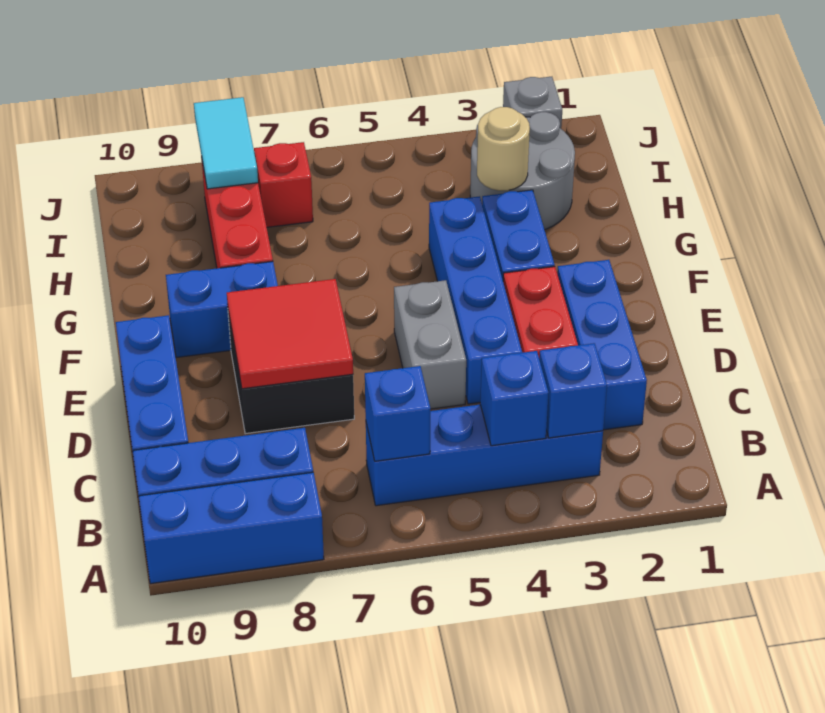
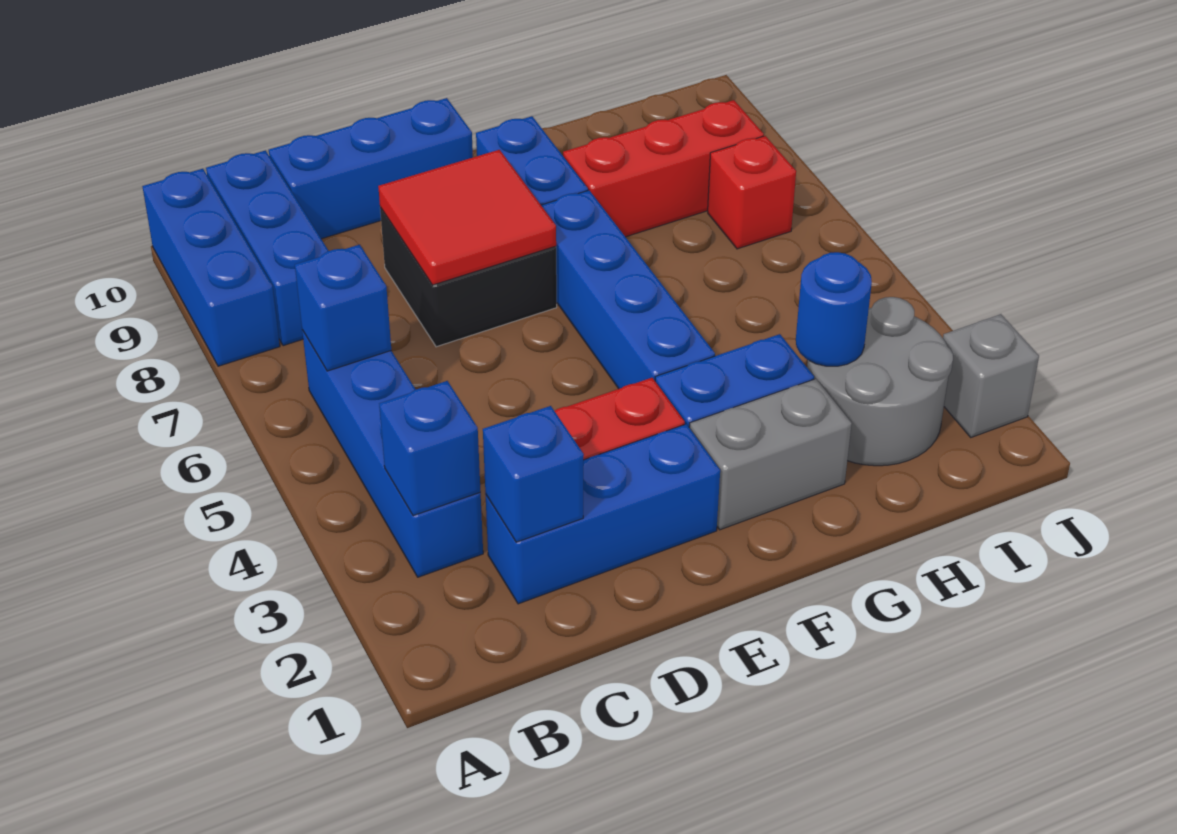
blue brick B4 level 2 -> blue brick C2 level 2
blue brick D4:G4 level 1 -> blue brick F4:F7 level 1
grey brick D5:E5 level 1 -> grey brick F2:G2 level 1
tan round brick H3 level 2 -> blue round brick H3 level 2
cyan tile I8:J8 level 2 -> none

